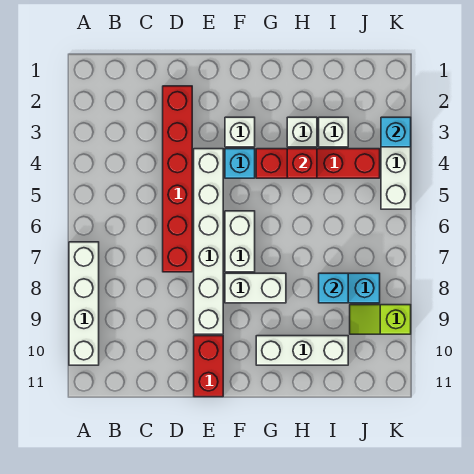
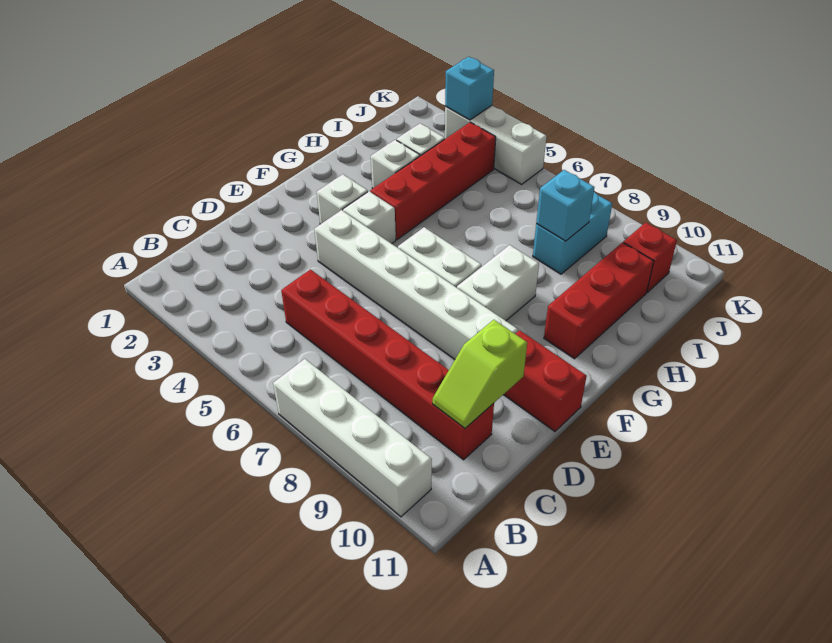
red brick D2:D7 level 1 -> red brick C5:C10 level 1
cyan brick F4 level 1 -> white brick F4 level 1
white brick G10:I10 level 1 -> red brick G10:I10 level 1
red brick H4 level 2 -> red brick J10 level 1
lime slope J9:K9 level 1 top K -> lime slope C10:D10 level 2 top D

